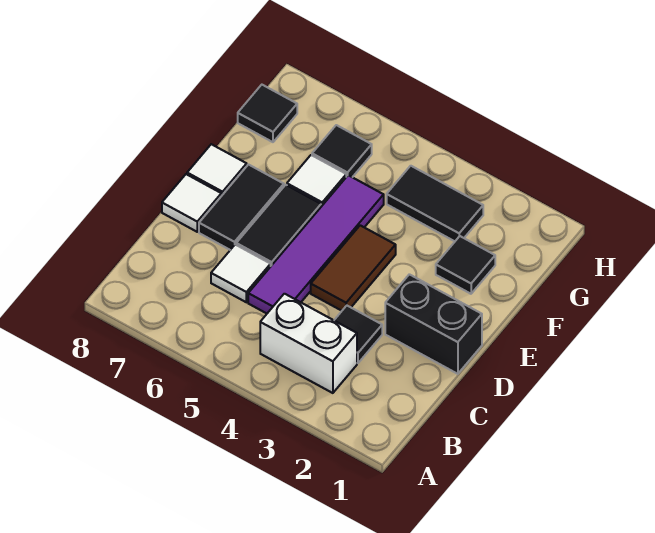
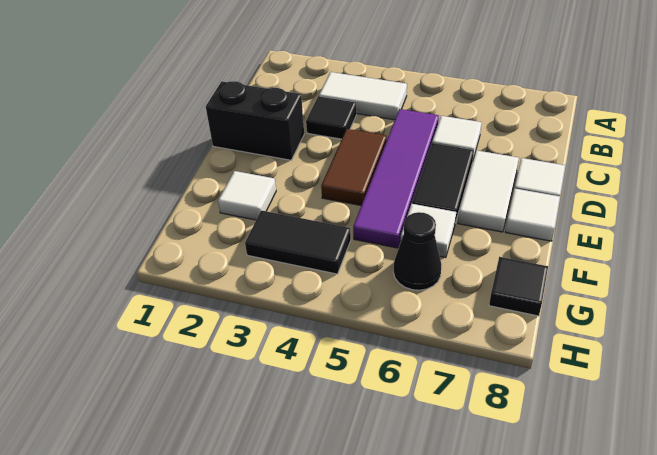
white brick B3:B4 level 1 -> white tile B3:B4 level 1
black tile D7:E7 level 1 -> white tile D7:E7 level 1
black tile F2 level 1 -> white tile F2 level 1
black tile G6 level 1 -> black cone G6 level 1

